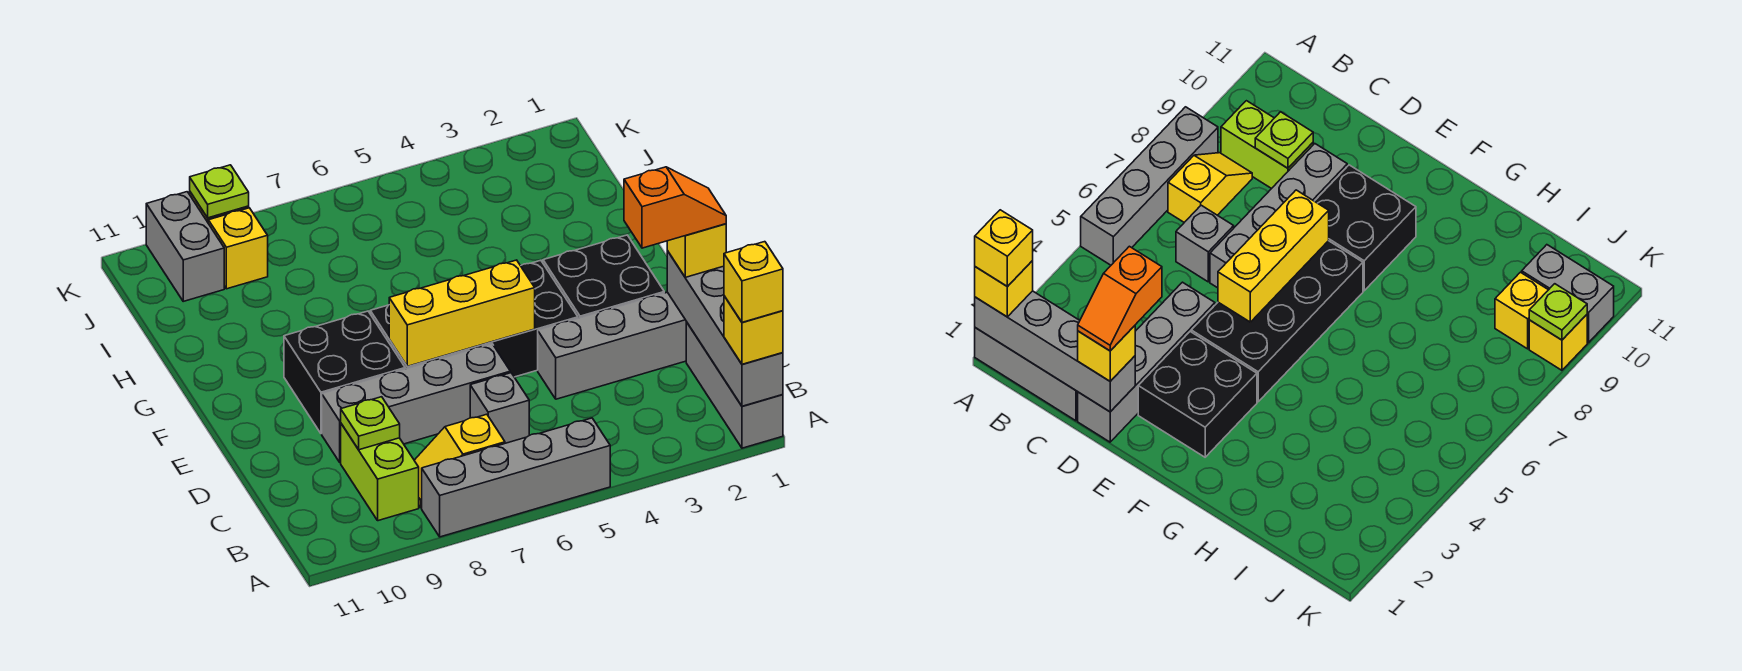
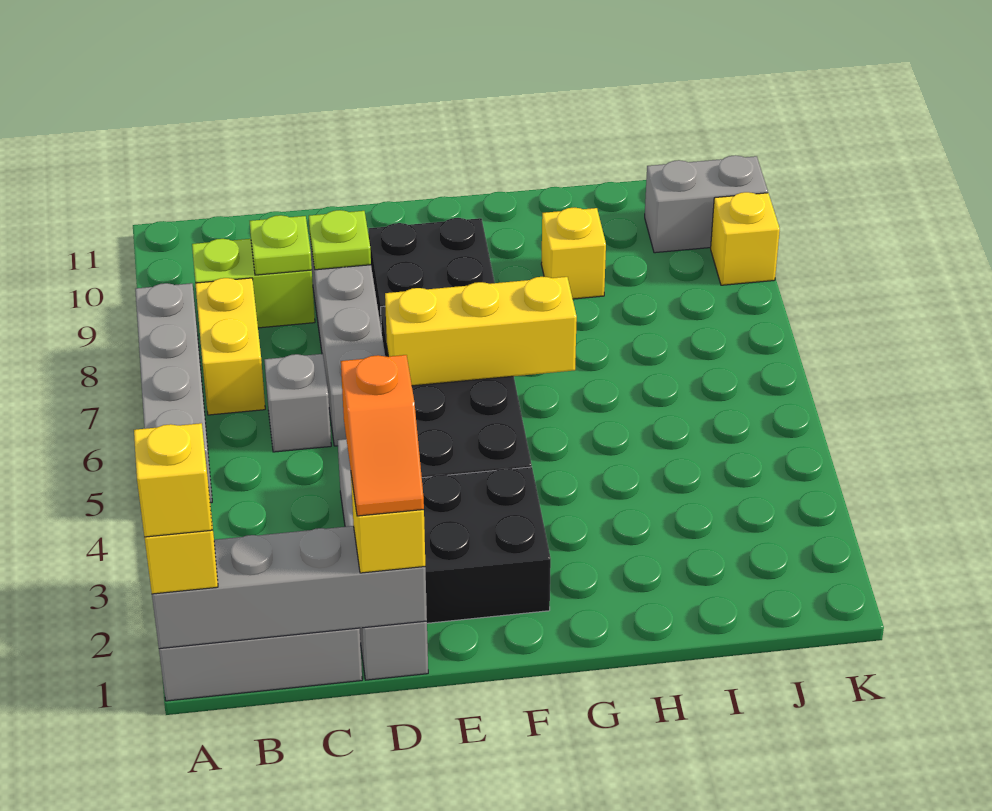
yellow slope B7:B8 level 1 top 7 -> yellow brick B7:B8 level 1
yellow brick E5:E7 level 2 -> yellow brick E6:G6 level 2
yellow brick J9 level 1 -> yellow brick H9 level 1
lime plate K9 level 2 -> lime plate D9 level 2

